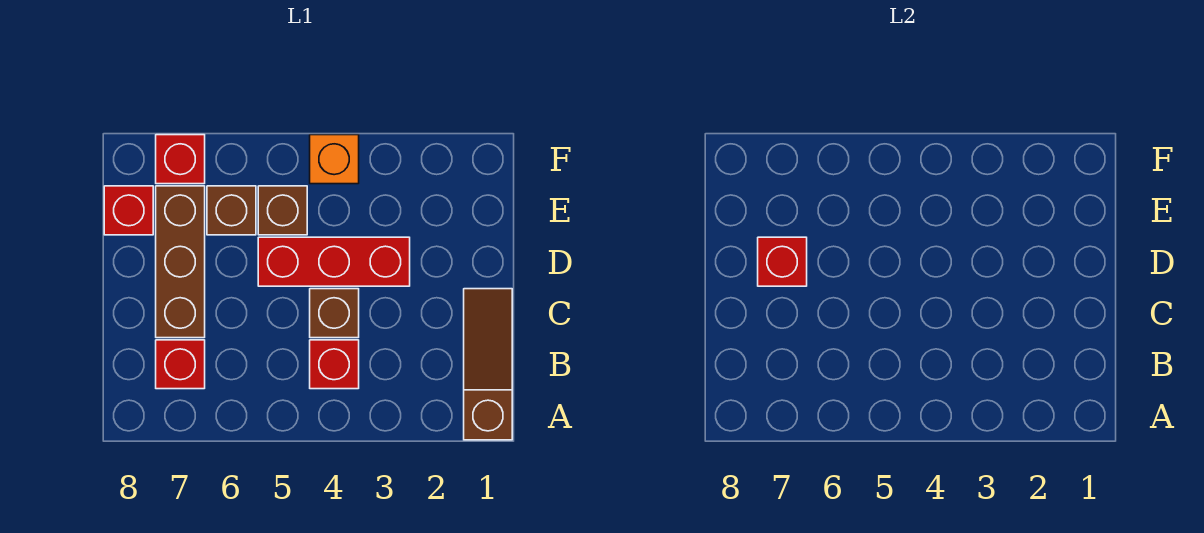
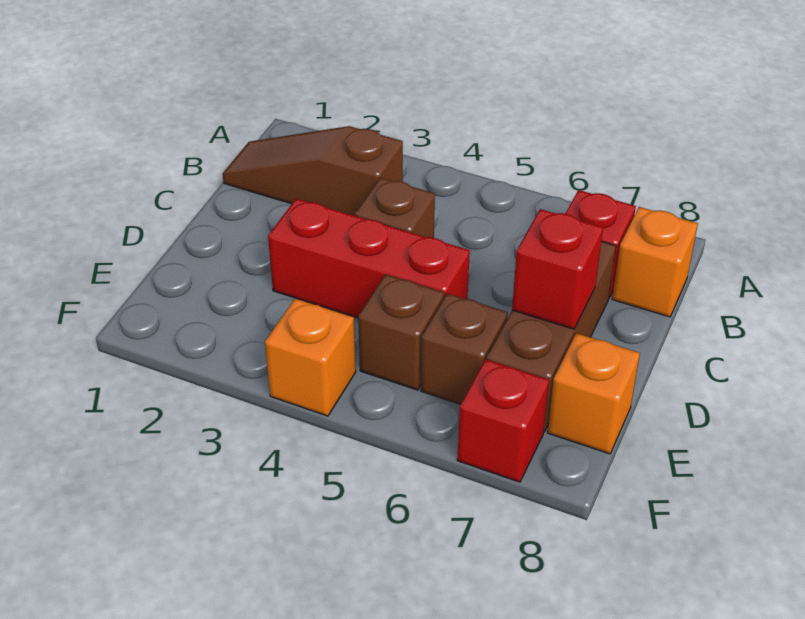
brown slope A1:C1 level 1 top A -> brown slope B1:B3 level 1 top 3
red brick B4 level 1 -> none
none -> orange brick B8 level 1
red brick E8 level 1 -> orange brick E8 level 1

